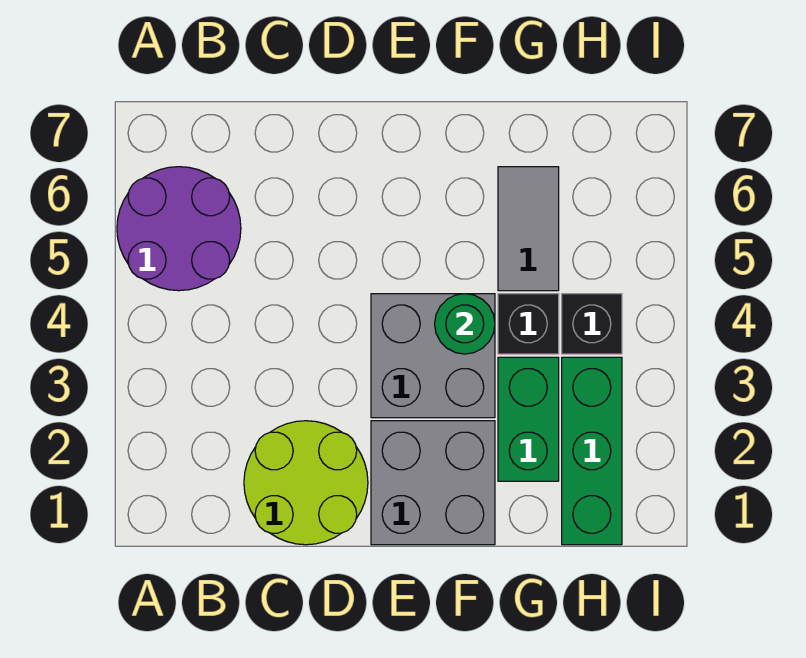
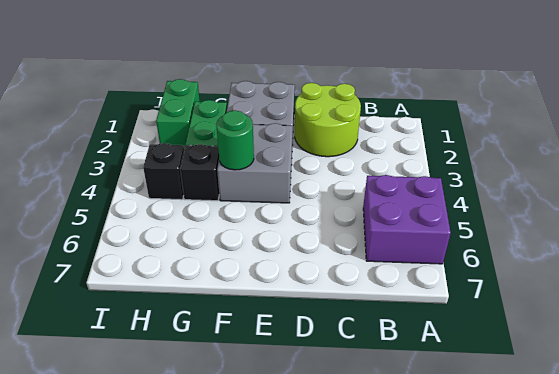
purple round brick A5:B6 level 1 -> purple brick A5:B6 level 1
grey tile G5:G6 level 1 -> none
green brick H1:H3 level 1 -> green brick H1:H2 level 1

